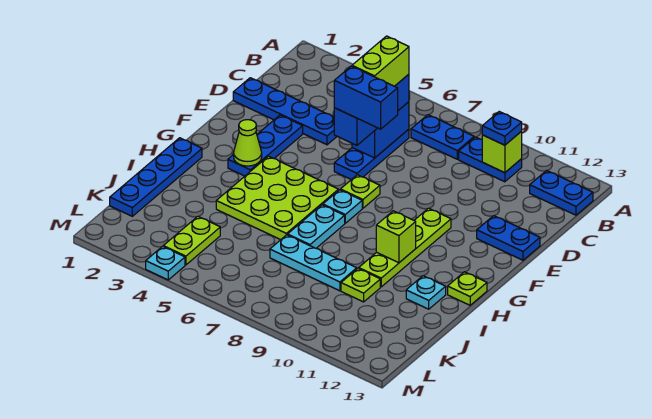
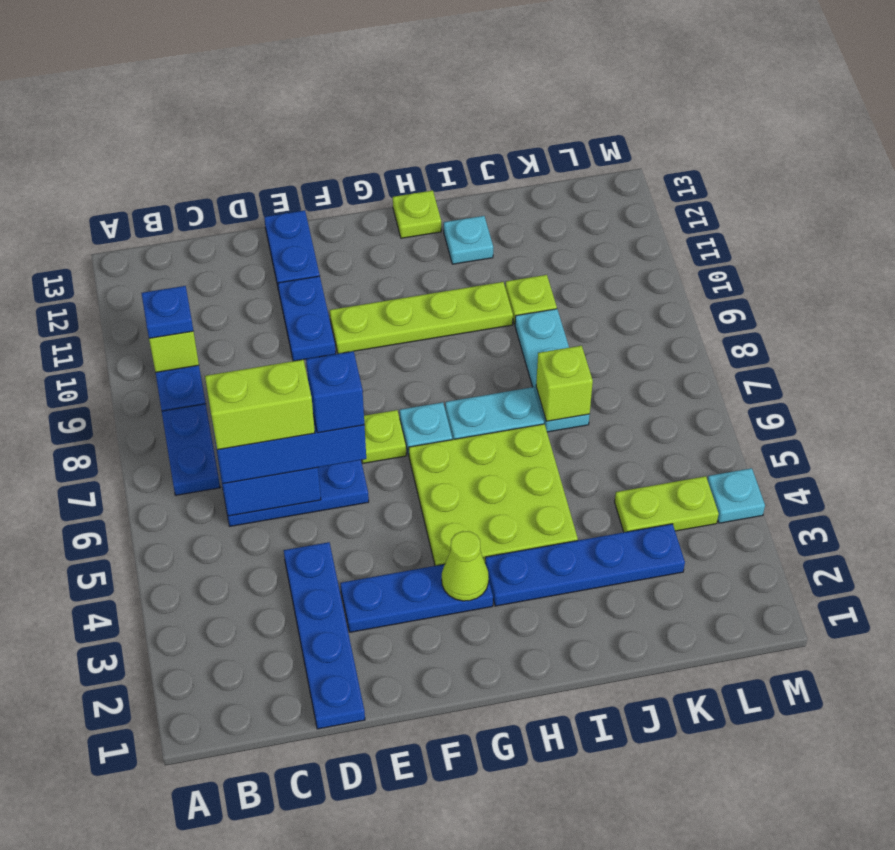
blue plate B12:B13 level 1 -> blue plate E10:E11 level 1
blue brick E6:E7 level 4 -> blue brick E6 level 4
blue plate H1:K1 level 1 -> blue plate H3:K3 level 1
lime brick H10 level 2 -> lime brick J7 level 2

